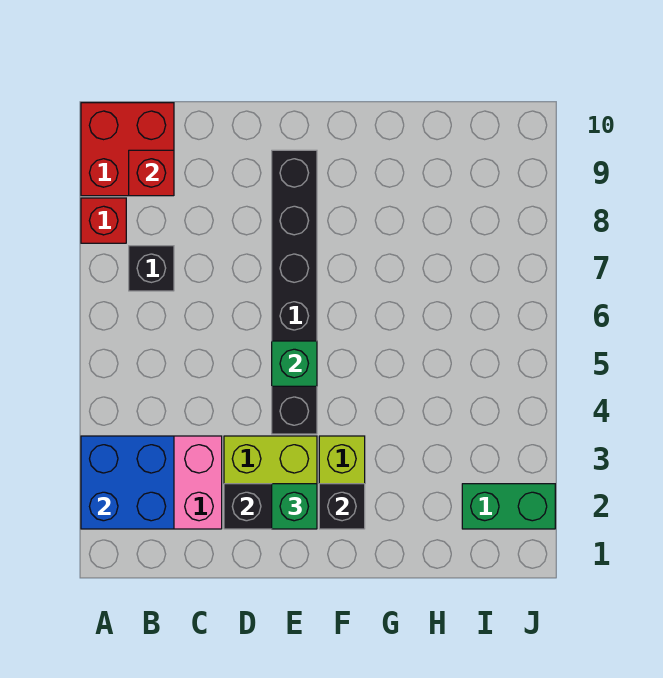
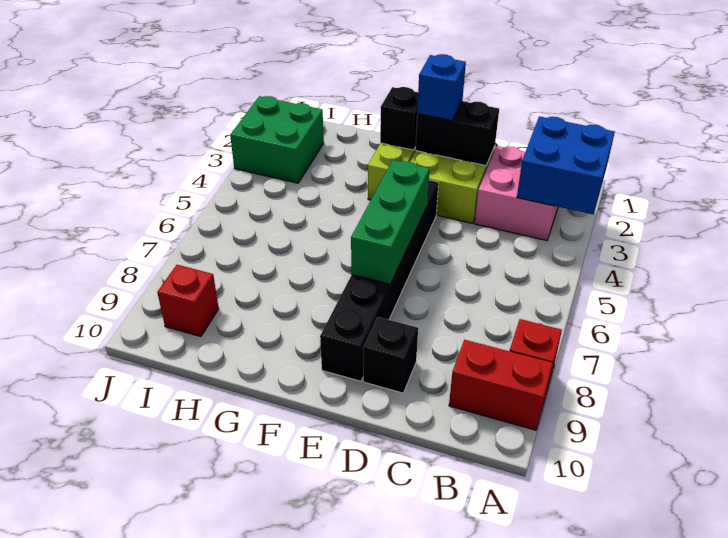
red brick A9:B10 level 1 -> red brick A9:B9 level 1
black brick B7 level 1 -> black brick D9 level 1
red brick B9 level 2 -> red brick I9 level 1
green brick E2 level 3 -> blue brick E2 level 3
green brick E5 level 2 -> green brick E5:E7 level 2
green brick I2:J2 level 1 -> green brick I2:J3 level 1

